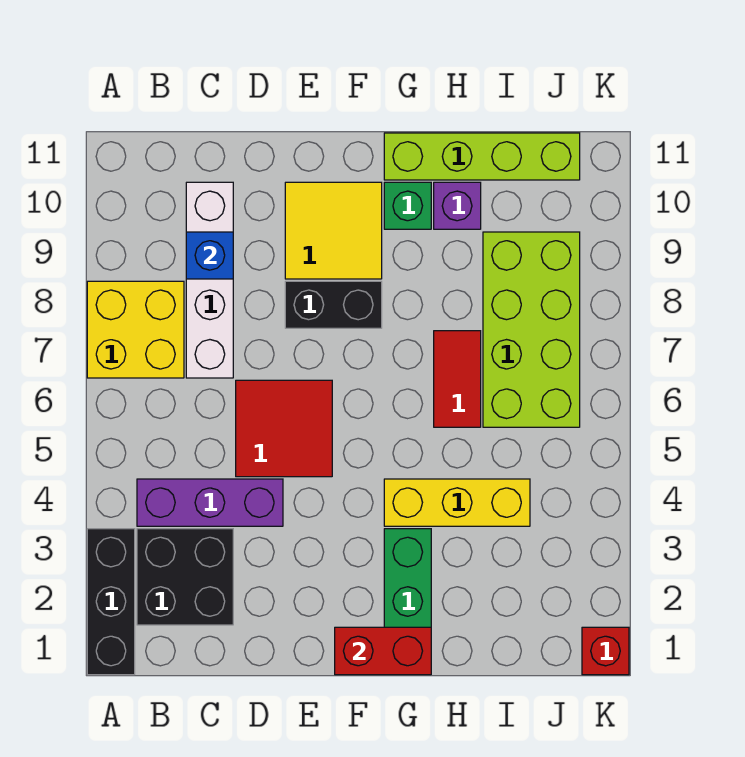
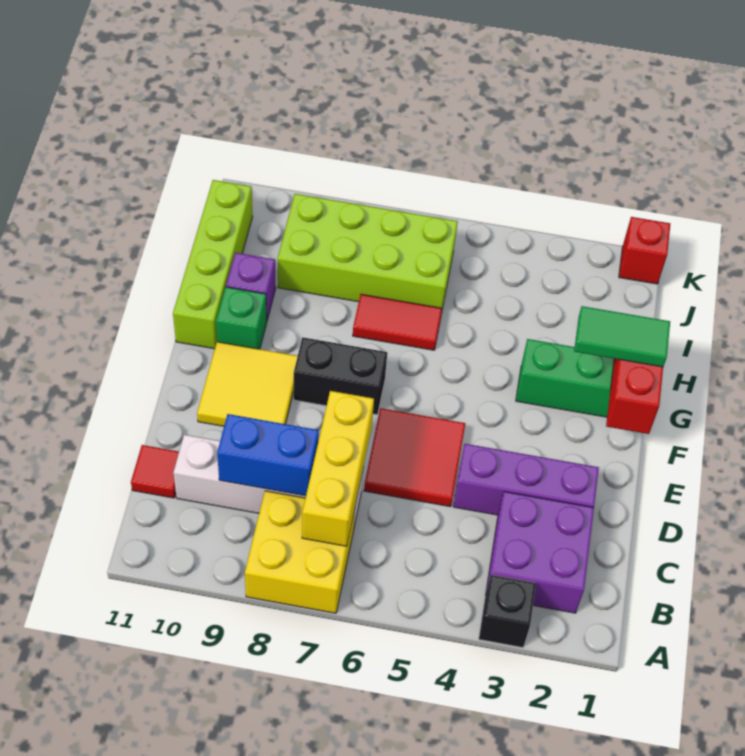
black brick A1:A3 level 1 -> black brick A3 level 1
black brick B2:C3 level 1 -> purple brick B2:C3 level 1
purple brick B4:D4 level 1 -> purple brick D2:D4 level 1
blue brick C9 level 2 -> blue brick C8:C9 level 2
none -> red tile C11 level 1
black brick E8:F8 level 1 -> black brick F7:F8 level 1
none -> green tile G1:G2 level 3
yellow brick G4:I4 level 1 -> yellow brick B7:D7 level 2

